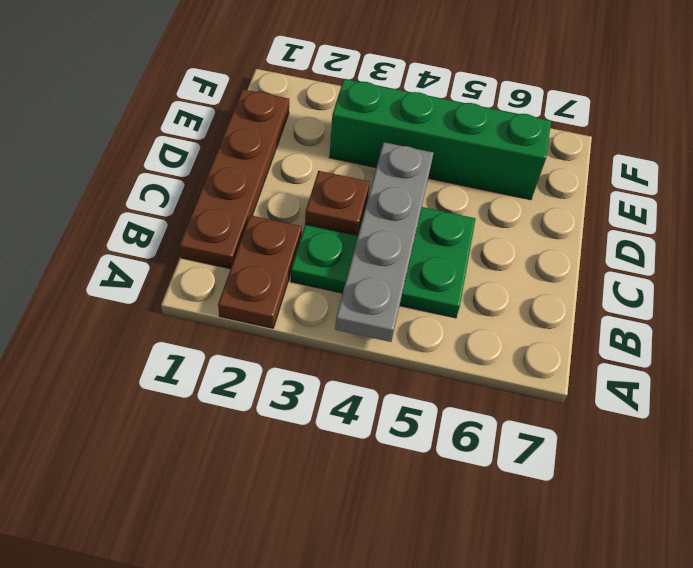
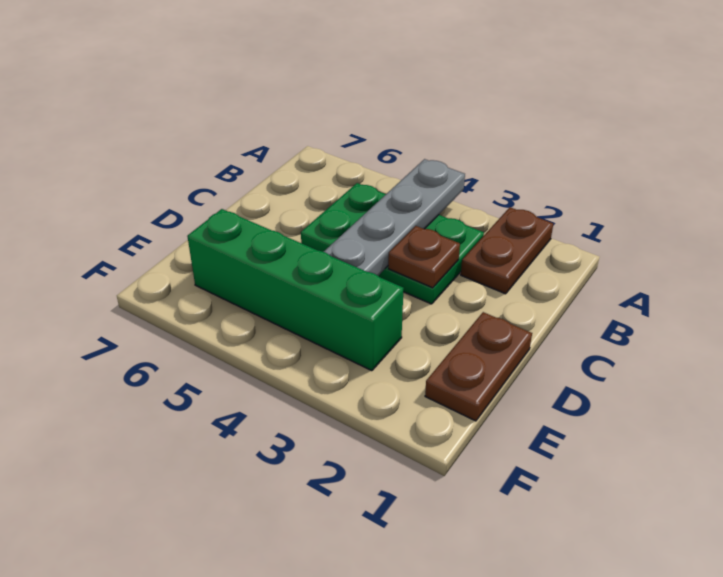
brown plate B1:E1 level 1 -> brown plate D1:E1 level 1

